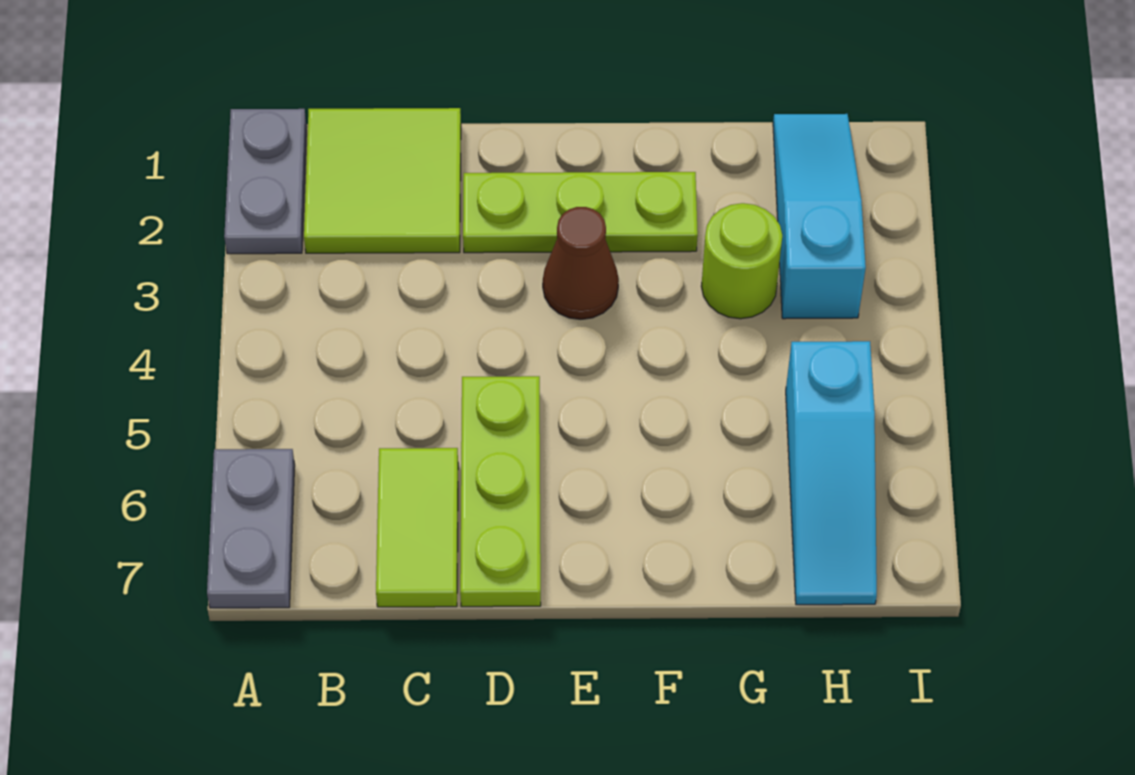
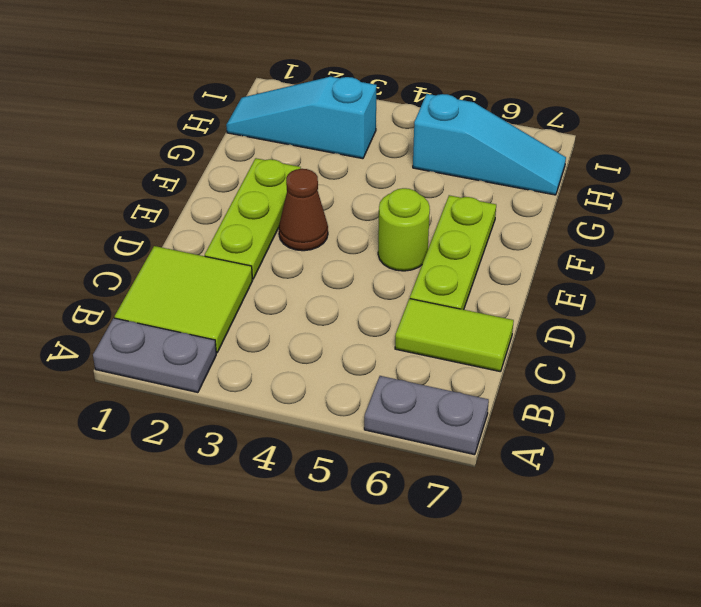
lime plate D5:D7 level 1 -> lime plate D6:F6 level 1
lime round brick G3 level 1 -> lime round brick E5 level 1

